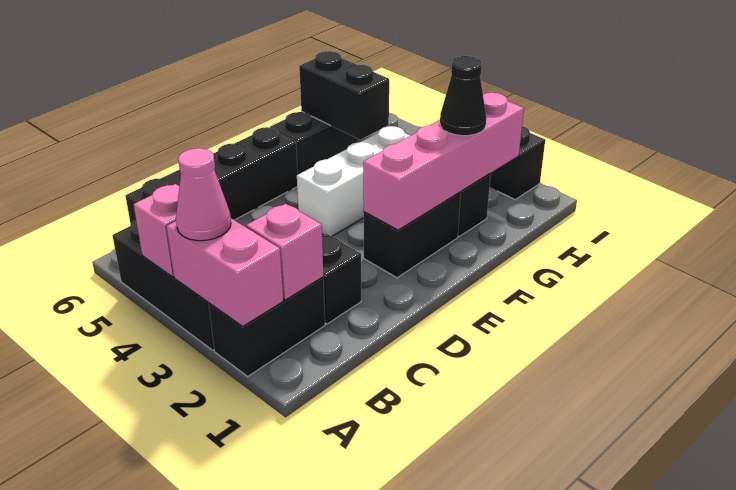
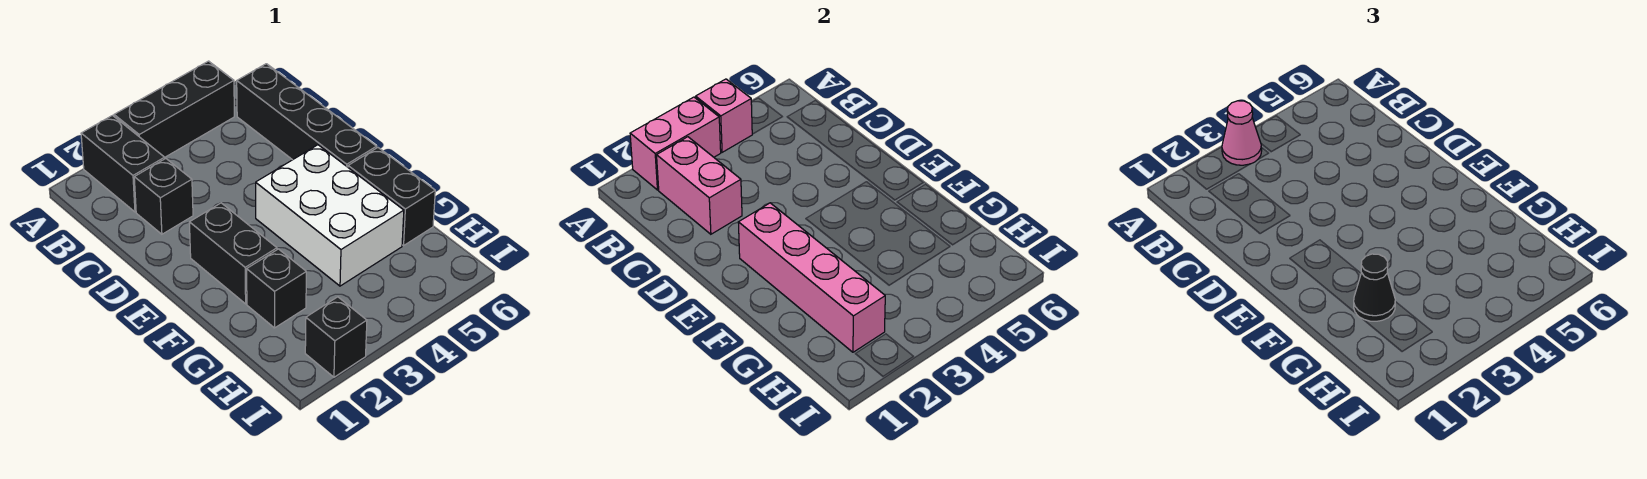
pink brick B2 level 2 -> pink brick B2:C2 level 2
white brick E4:G4 level 1 -> white brick E4:G5 level 1
black brick G5:G6 level 2 -> none

